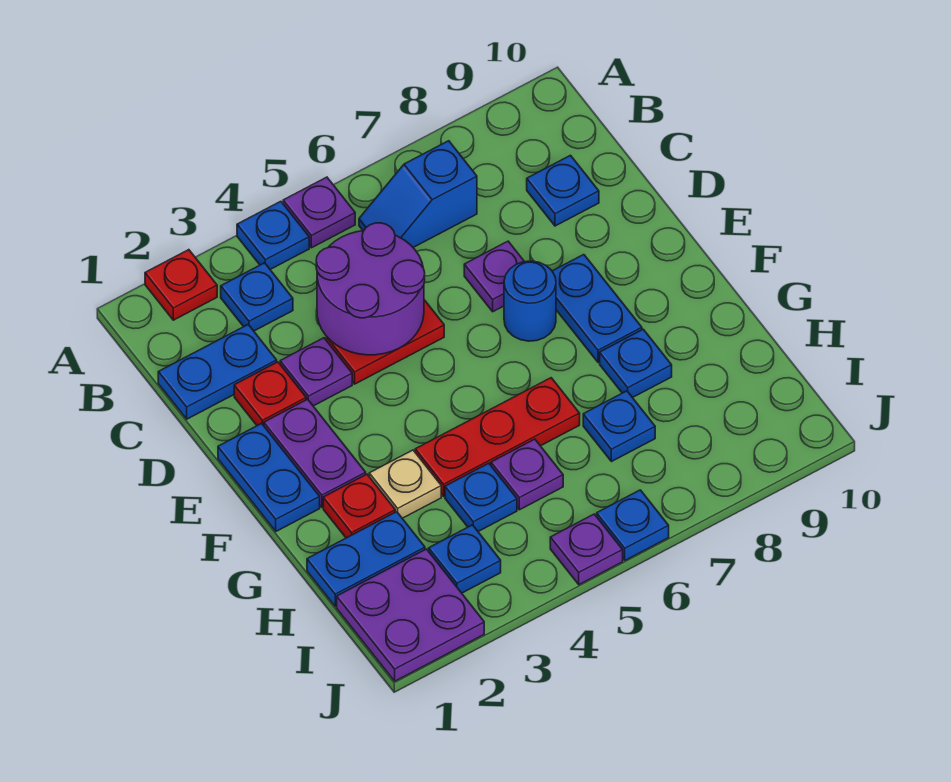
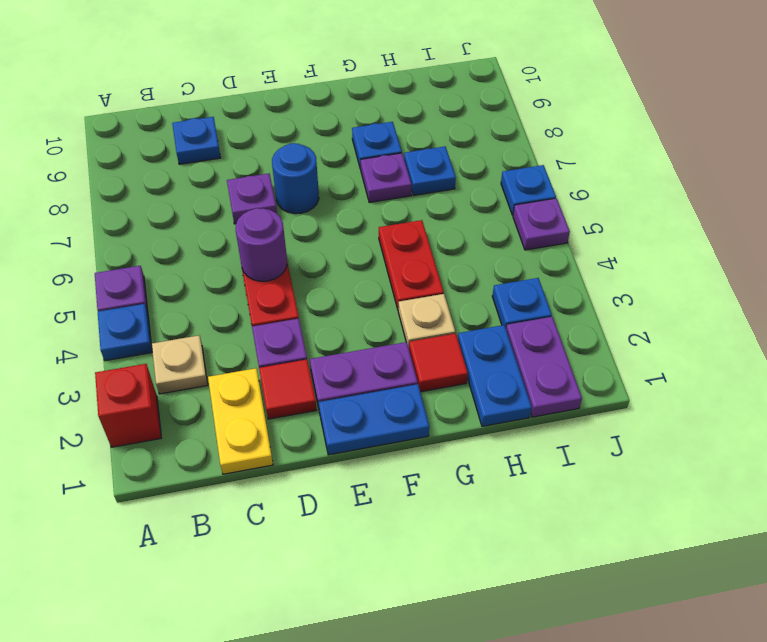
red plate A2 level 1 -> red brick A2 level 1
blue plate B3 level 1 -> tan plate B3 level 1
blue slope B6:B7 level 1 top 7 -> none
blue plate C1:C2 level 1 -> yellow plate C1:C2 level 1
purple round brick C4:D5 level 2 -> purple round brick D5 level 2
red plate D2 level 1 -> red tile D2 level 1
blue plate E8:F8 level 1 -> none
red plate G2 level 1 -> red tile G2 level 1
red plate G4:G6 level 1 -> red plate G4:G5 level 1
blue plate H4 level 1 -> none
purple plate H5 level 1 -> purple plate G7 level 1
purple plate I1:J2 level 1 -> purple plate I1:I2 level 1

